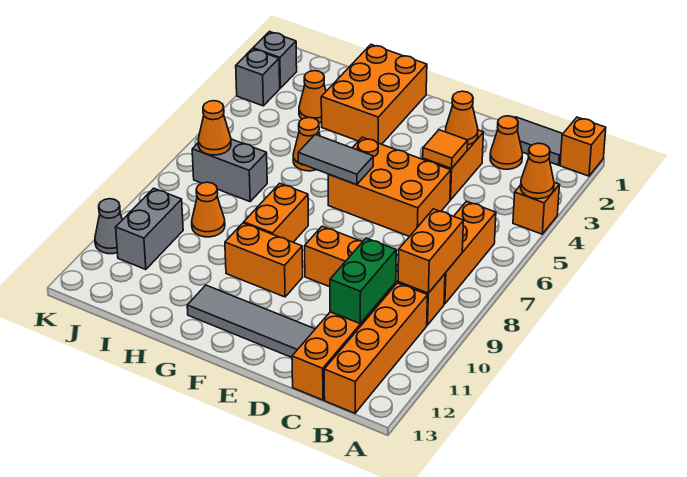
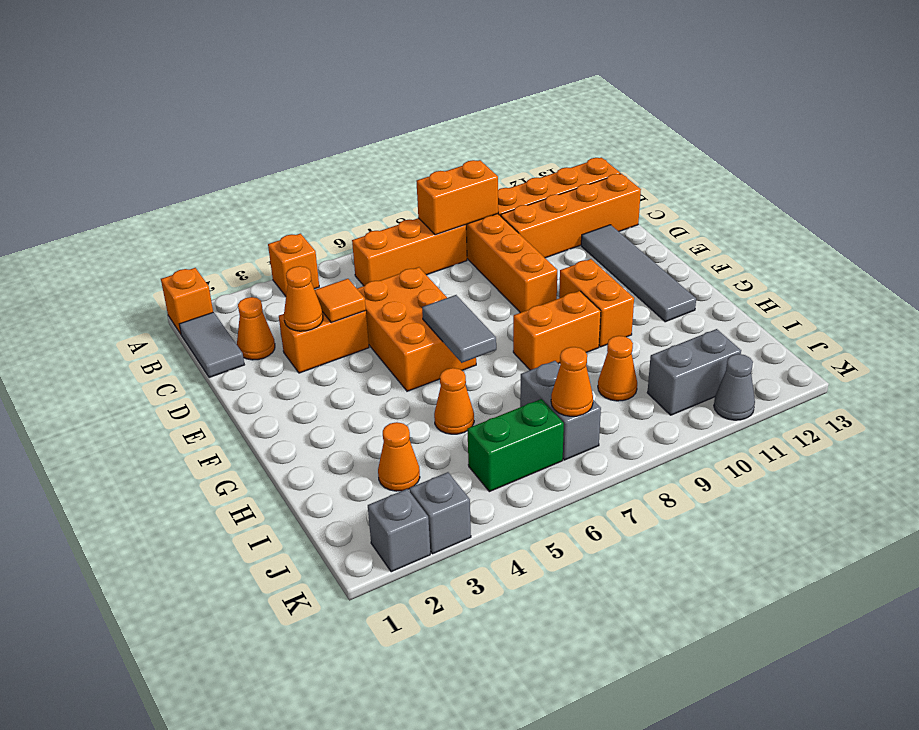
orange cone A4 level 2 -> none
green brick C10:C11 level 2 -> green brick J5:J6 level 1
orange brick G1:H3 level 1 -> none

